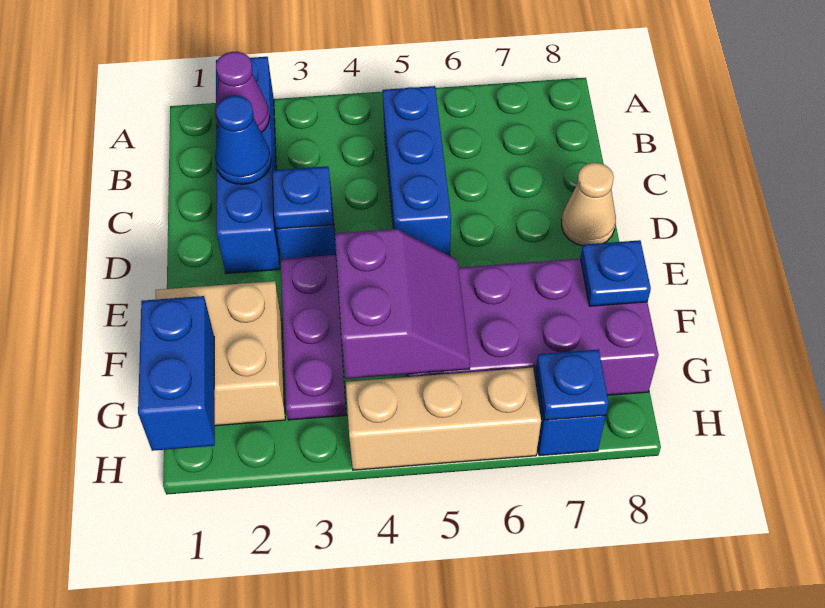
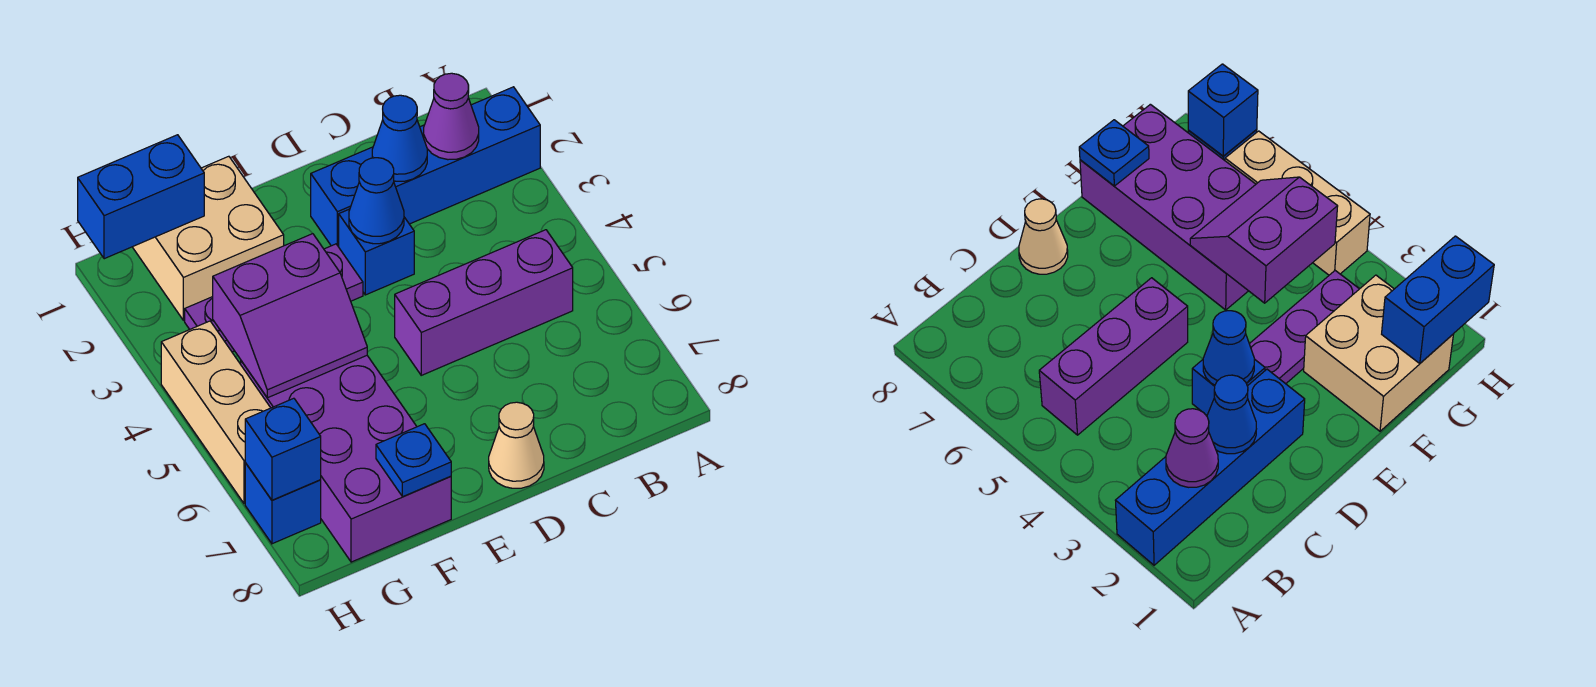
blue brick B5:D5 level 1 -> purple brick B5:D5 level 1
blue plate D3 level 2 -> blue cone D3 level 2
blue plate H7 level 2 -> blue brick H7 level 2

